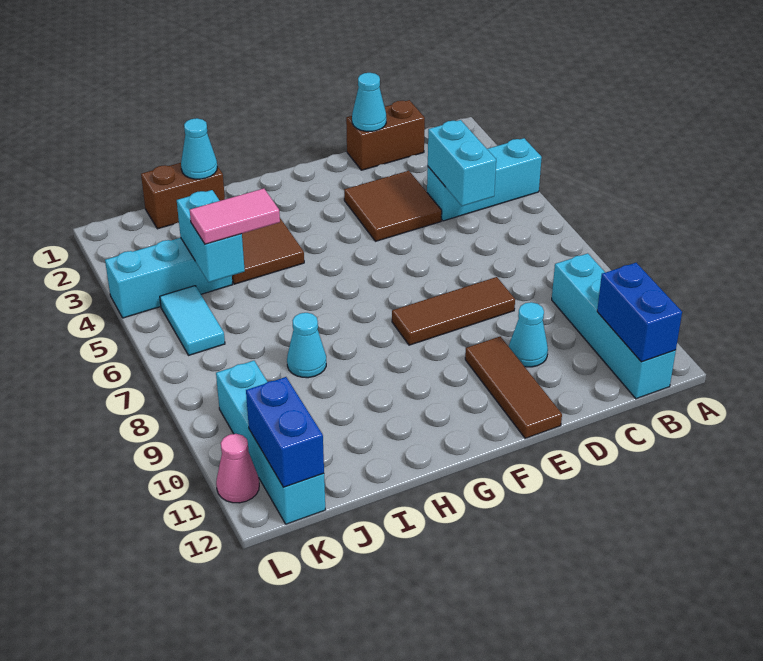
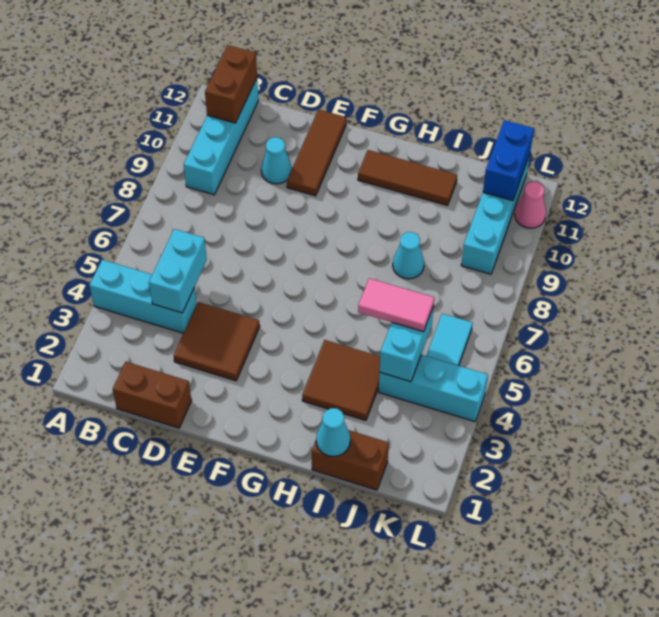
blue brick B11:B12 level 2 -> brown brick B11:B12 level 2
cyan cone D1 level 2 -> none
brown tile D8:F8 level 1 -> brown tile G11:I11 level 1

